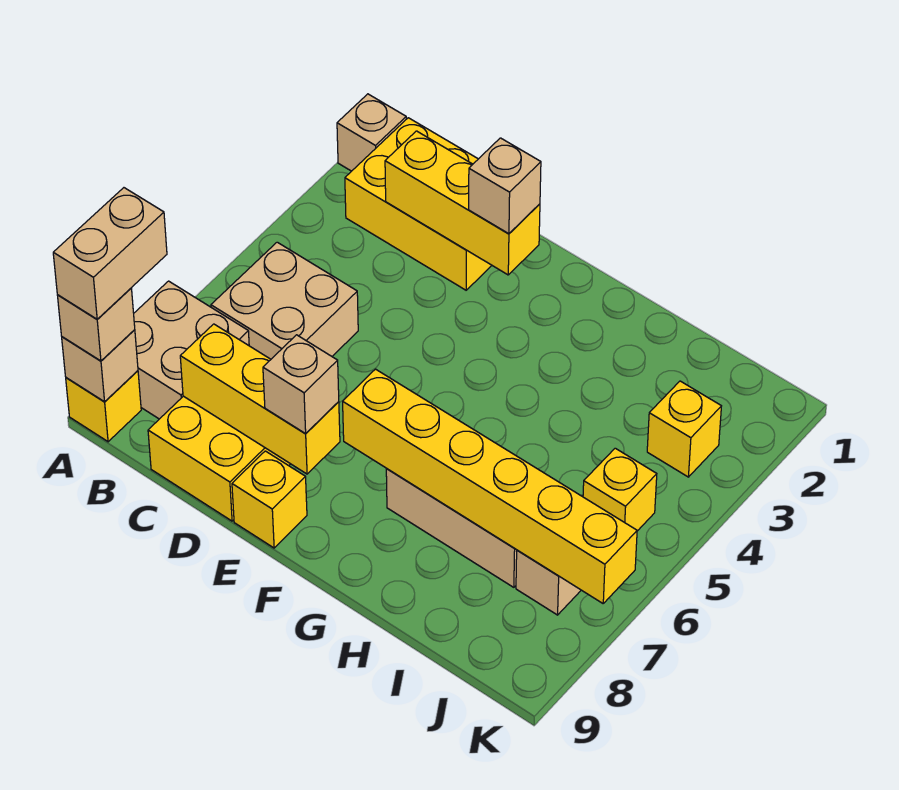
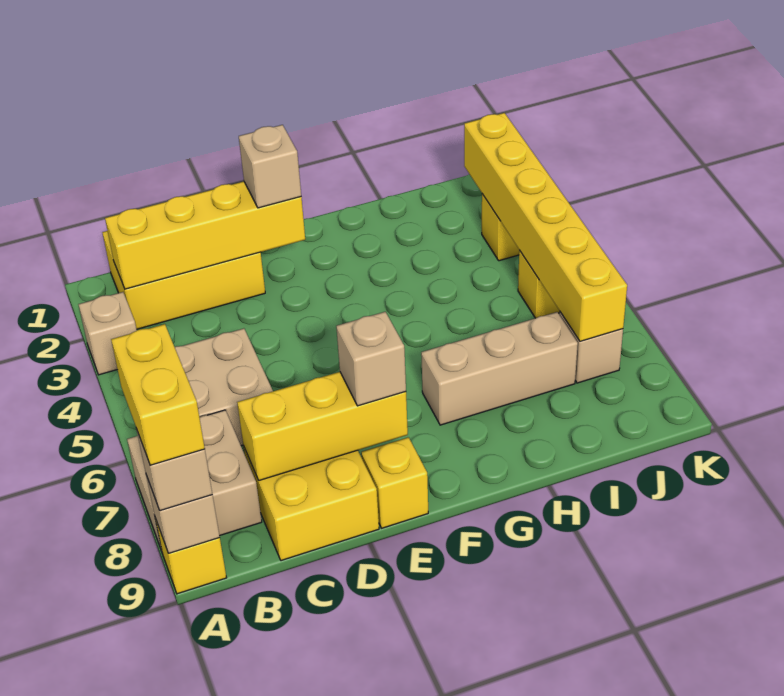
tan brick A1 level 1 -> tan brick A3 level 1
tan brick A8:A9 level 4 -> yellow brick A8:A9 level 4
yellow brick C2:E2 level 2 -> yellow brick B2:E2 level 2
yellow brick F7:K7 level 2 -> yellow brick J2:J7 level 2

